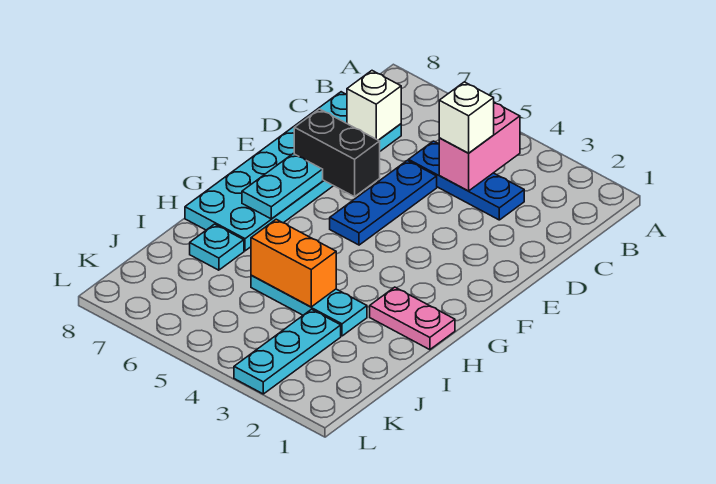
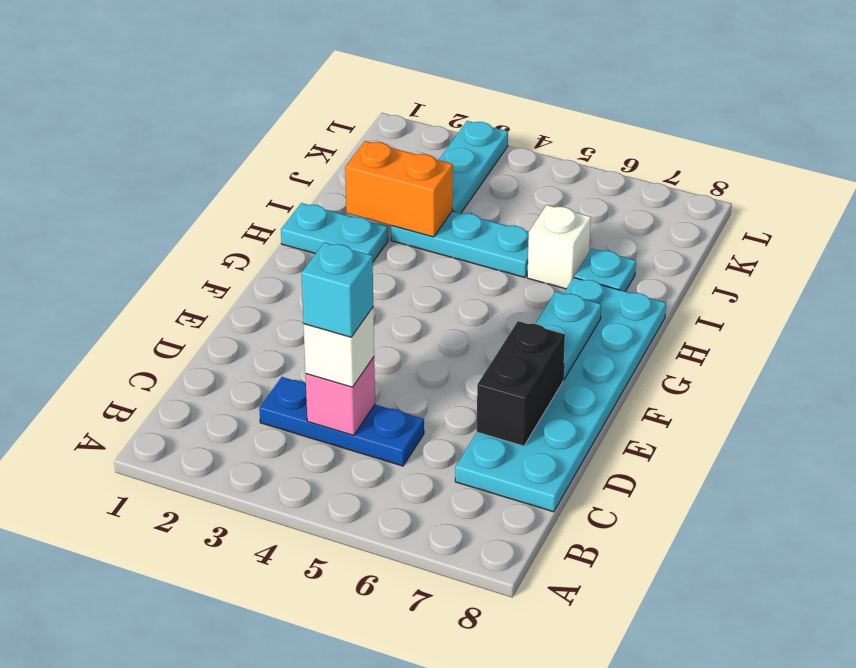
pink brick B4:C4 level 2 -> pink brick C4 level 2
none -> cyan brick C4 level 4
white brick C7 level 2 -> white brick I6 level 1
blue plate D5:F5 level 1 -> none
black brick E6:E7 level 2 -> black brick D7:E7 level 2
pink plate H1:H2 level 1 -> cyan plate H1:H2 level 1
orange brick I4:I5 level 2 -> orange brick I2:I3 level 2

